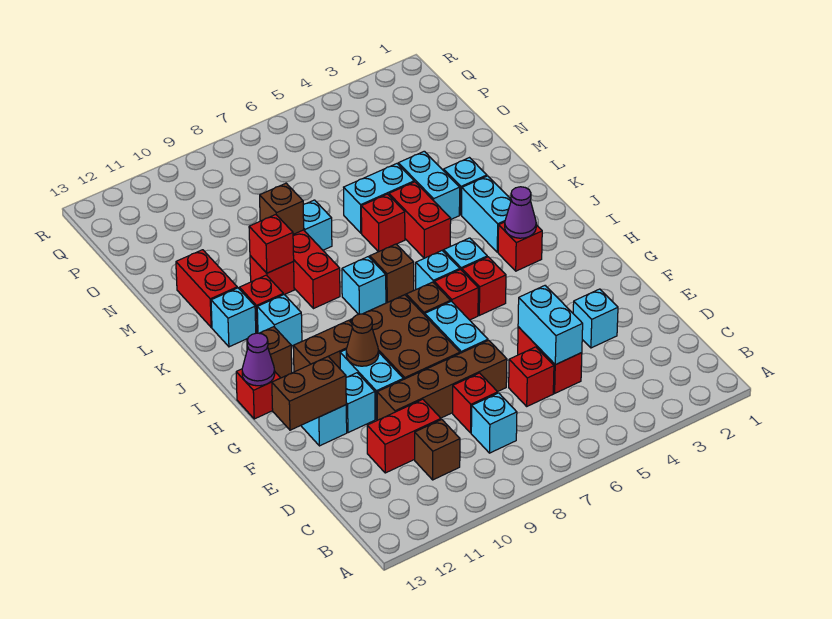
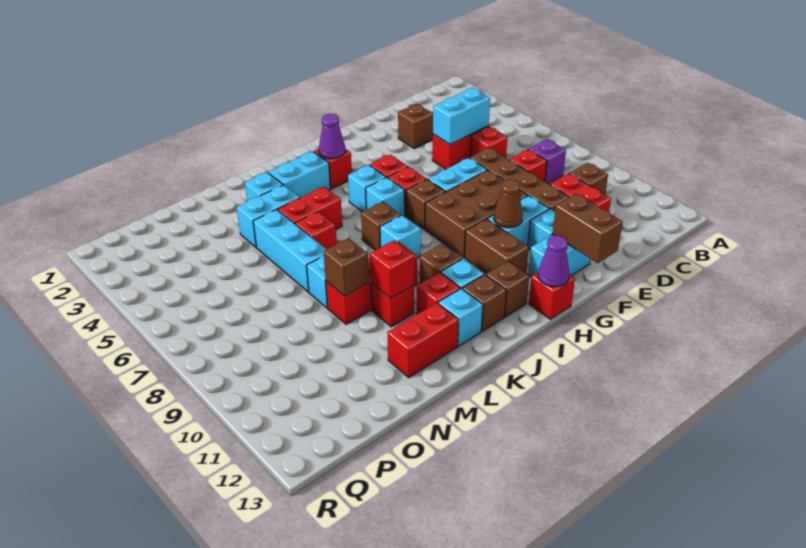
cyan brick C8 level 1 -> purple brick C8 level 1
cyan brick E3 level 1 -> brown brick E3 level 1
none -> brown brick J10 level 1
none -> brown brick J12 level 1
cyan brick M5:M6 level 1 -> cyan brick M5:M7 level 1

